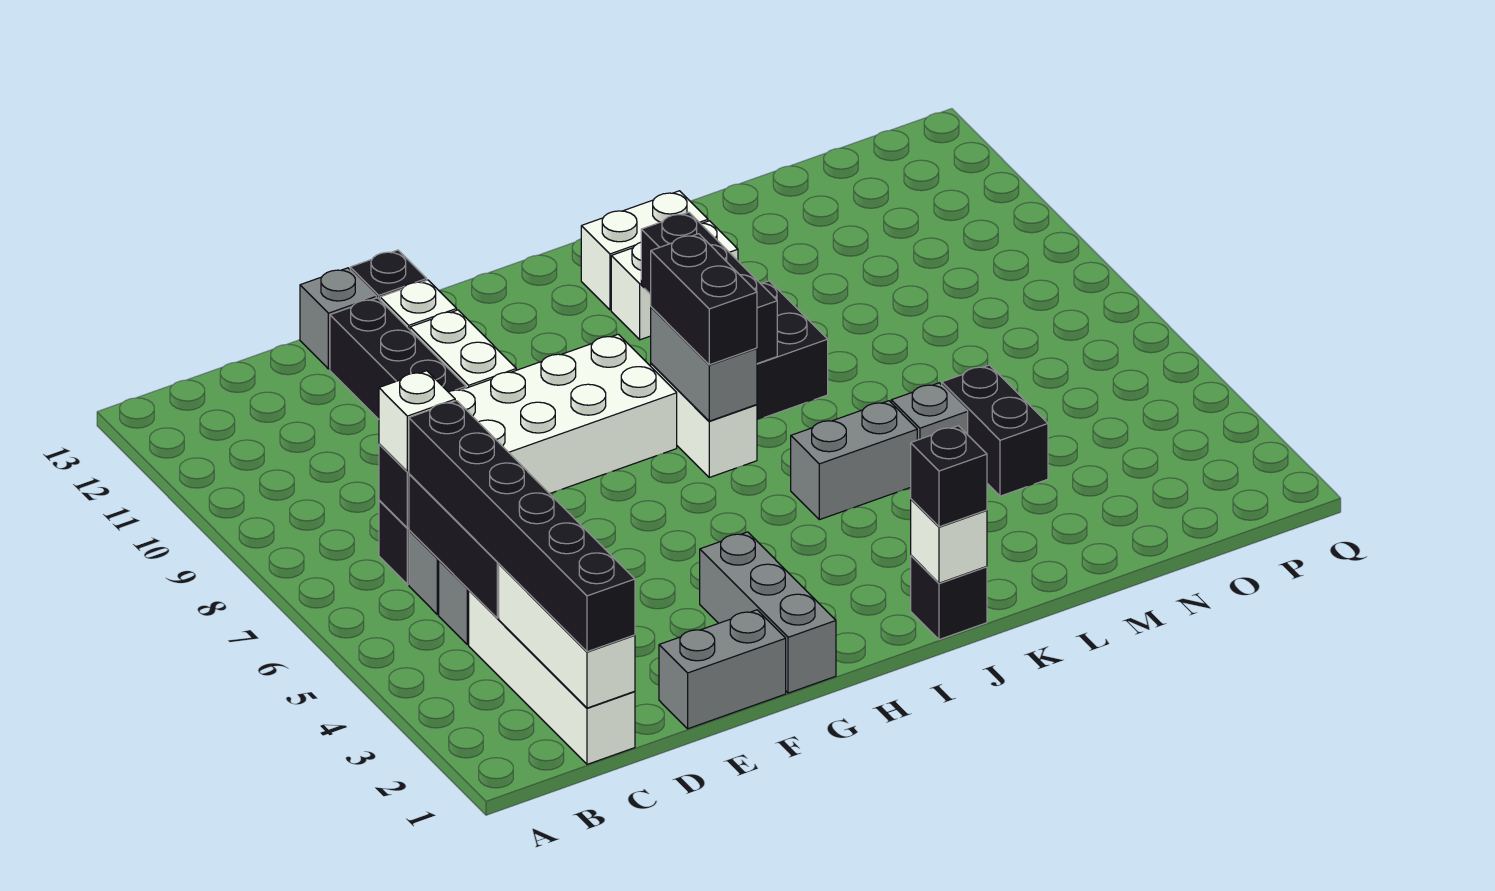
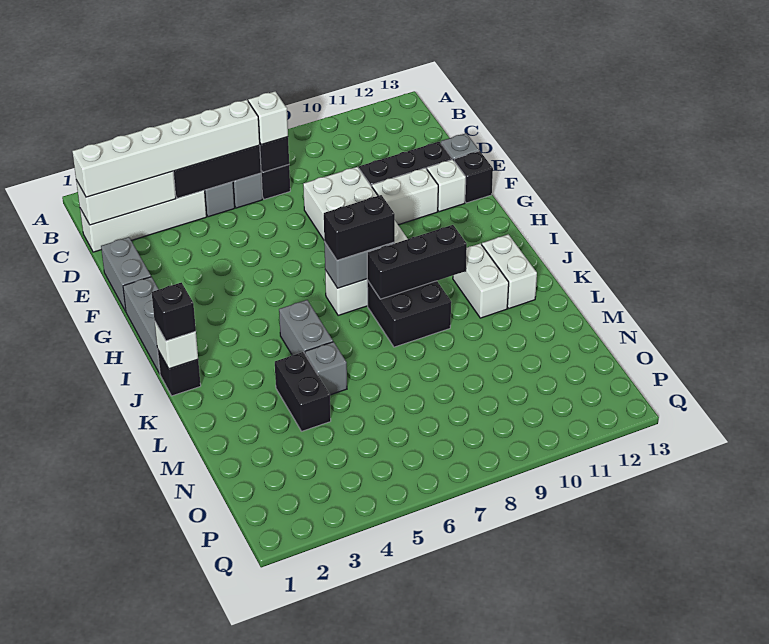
black brick C1:C6 level 3 -> white brick C1:C6 level 3
grey brick G1:G3 level 1 -> grey brick G1:I1 level 1
black brick M4:M5 level 1 -> black brick L4:M4 level 1

